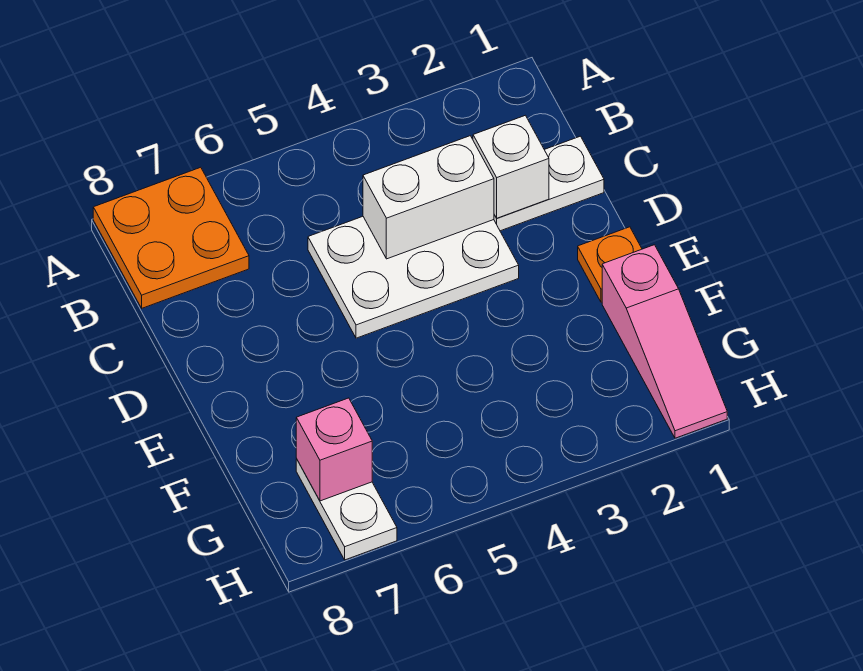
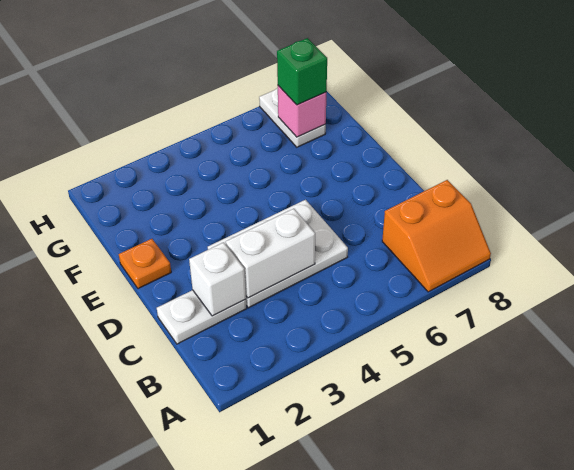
orange plate A7:B8 level 1 -> orange slope A7:B8 level 1 top B
pink slope F1:H1 level 1 top F -> none
none -> green brick G7 level 3

